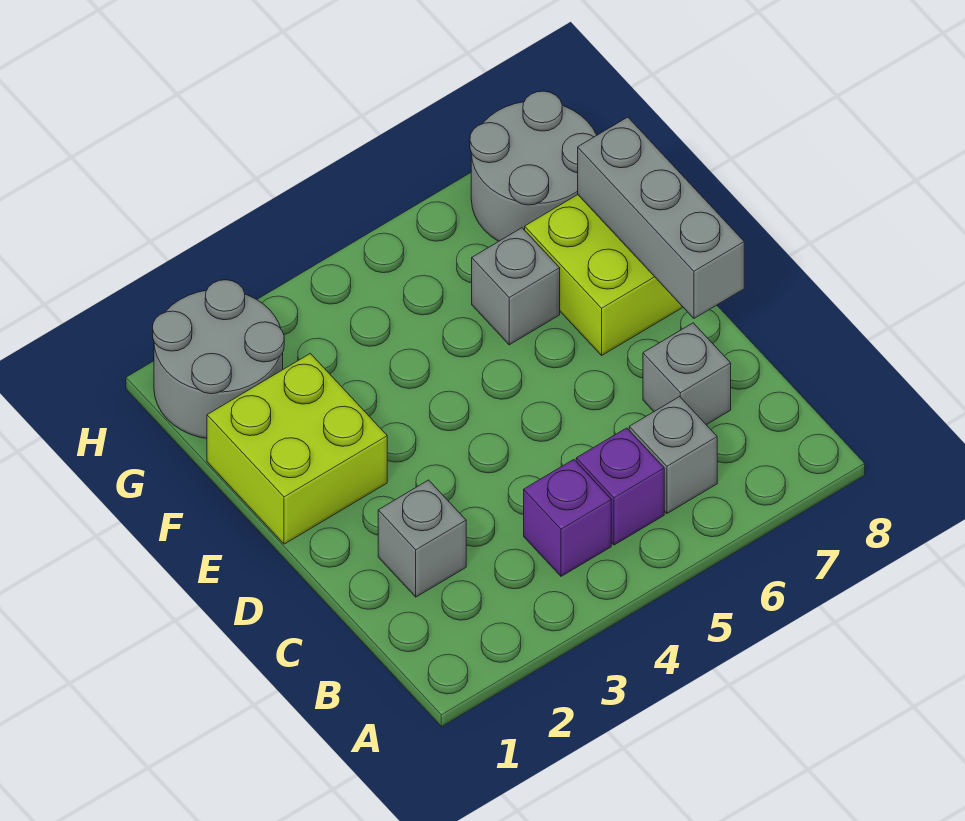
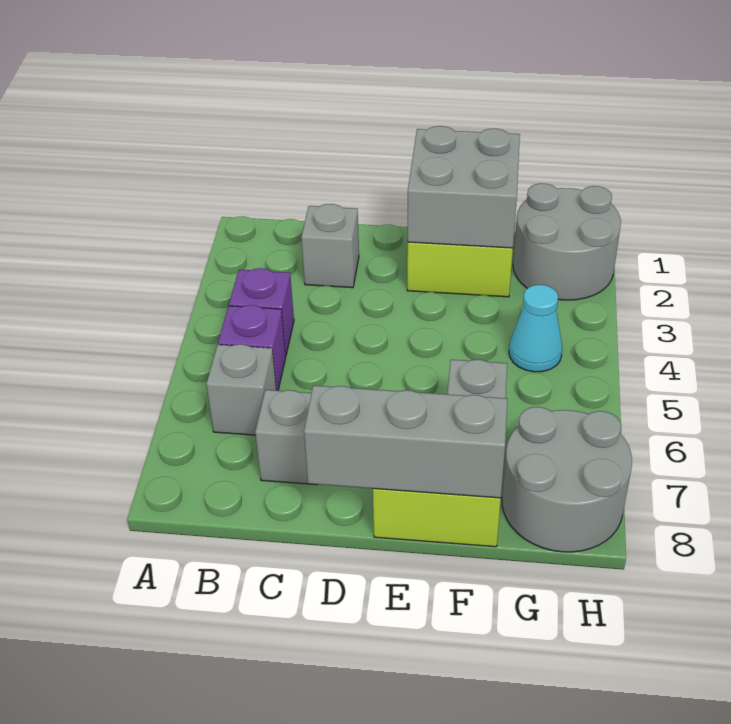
none -> grey brick E1:F2 level 2
none -> cyan cone G4 level 1

